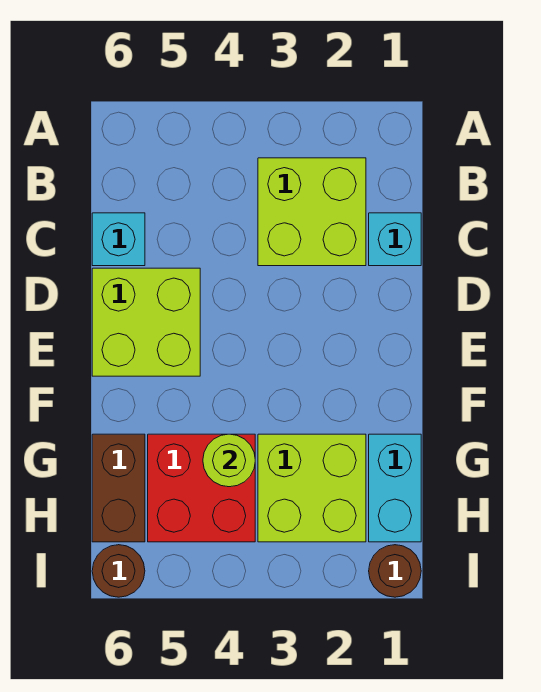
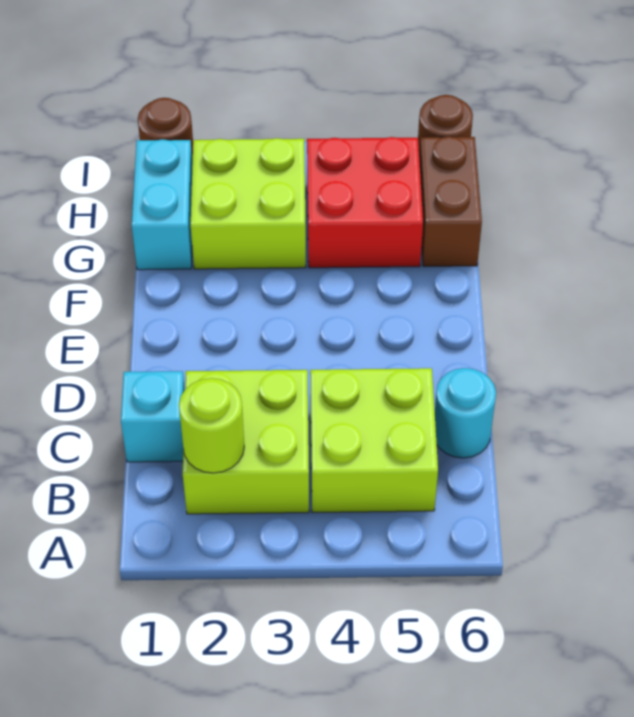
cyan brick C6 level 1 -> cyan round brick C6 level 1
lime brick D5:E6 level 1 -> lime brick B4:C5 level 1
lime round brick G4 level 2 -> lime round brick B2 level 2

